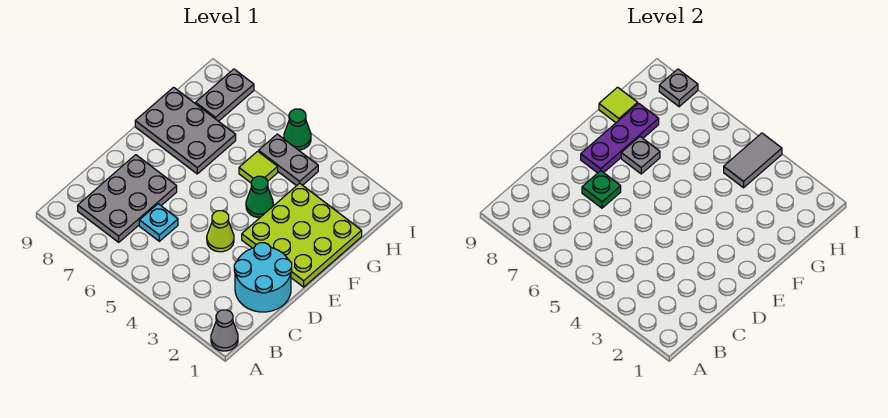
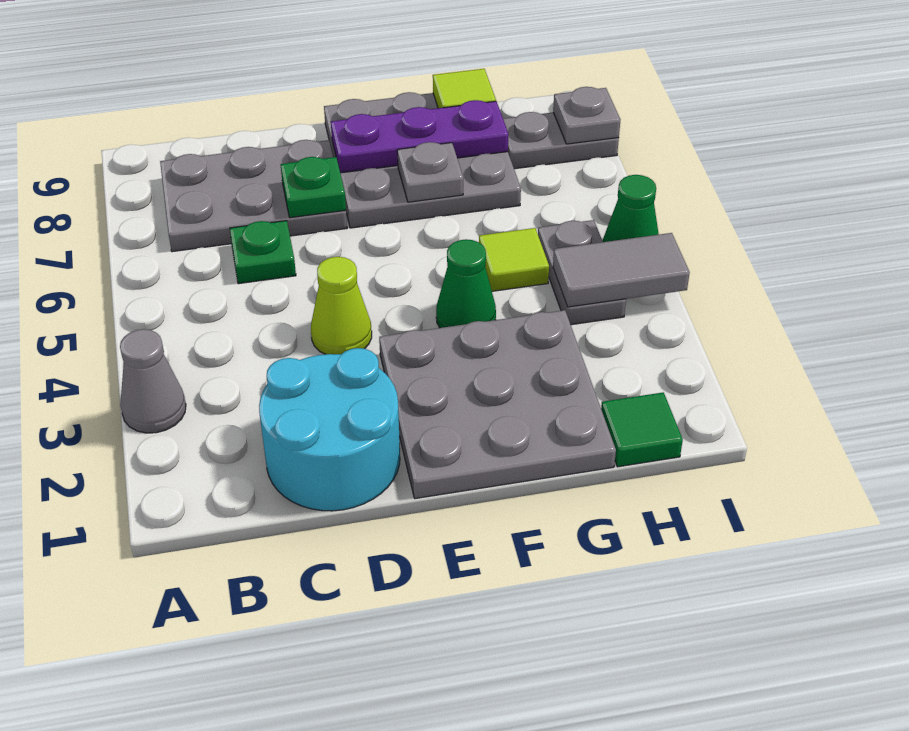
grey cone A1 level 1 -> grey cone A3 level 1
cyan plate C6 level 1 -> green plate C6 level 1
lime plate E1:G3 level 1 -> grey plate E1:G3 level 1
grey plate F7:G9 level 1 -> grey plate E7:G9 level 1
none -> green tile H1 level 1

